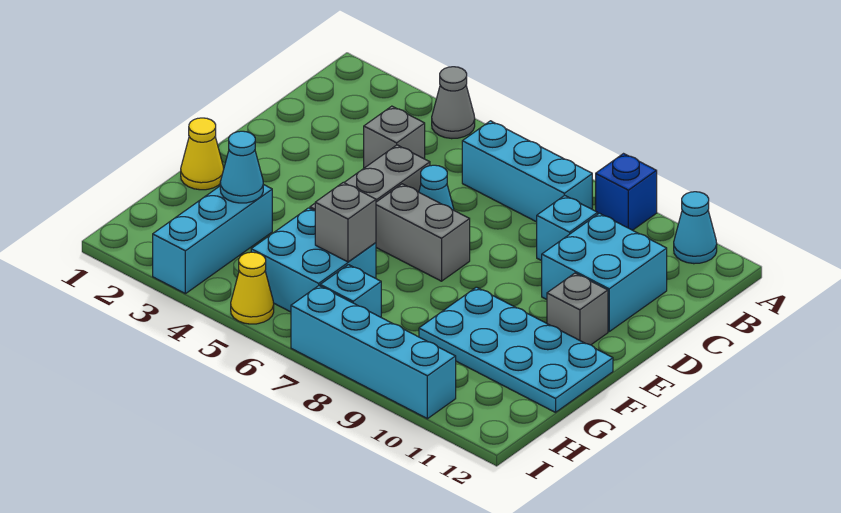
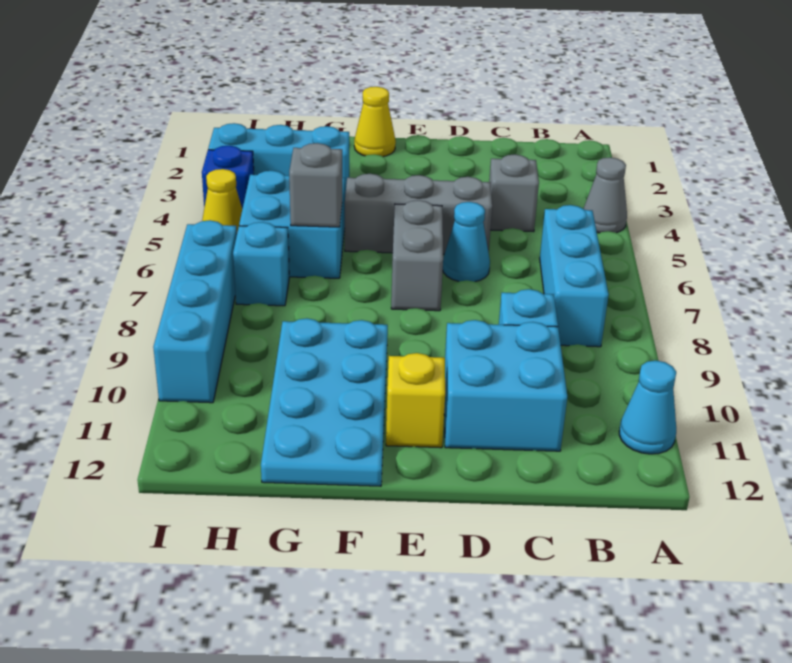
blue brick A9 level 1 -> blue brick I4 level 1
grey brick E11 level 1 -> yellow brick E11 level 1
cyan cone G3 level 2 -> none

